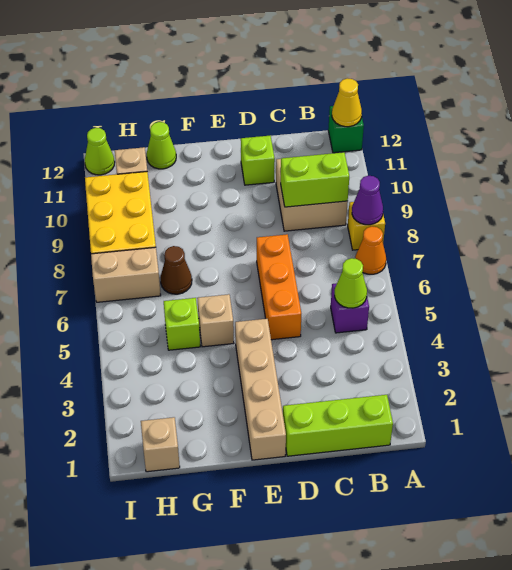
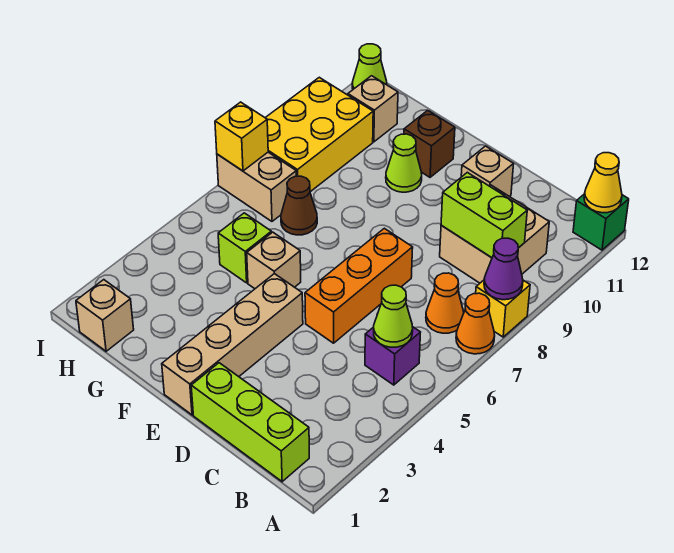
none -> orange cone B7 level 1
lime brick D11 level 1 -> tan brick D11 level 1
none -> brown brick F11 level 1
lime cone G12 level 1 -> lime cone F10 level 1
none -> yellow brick I7 level 2

